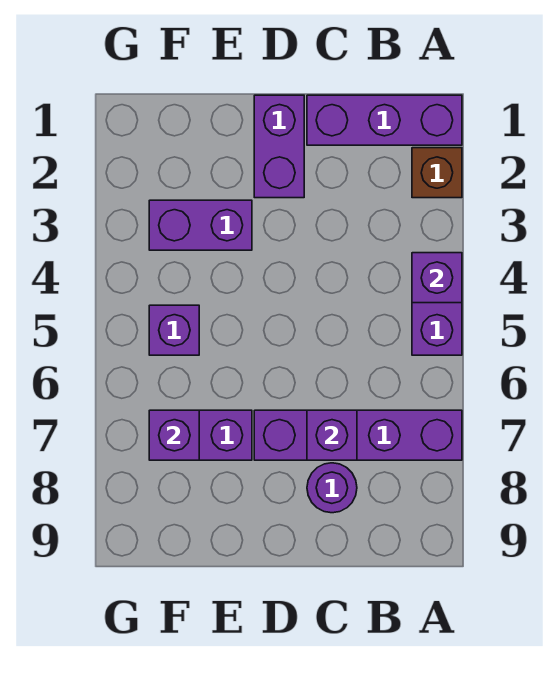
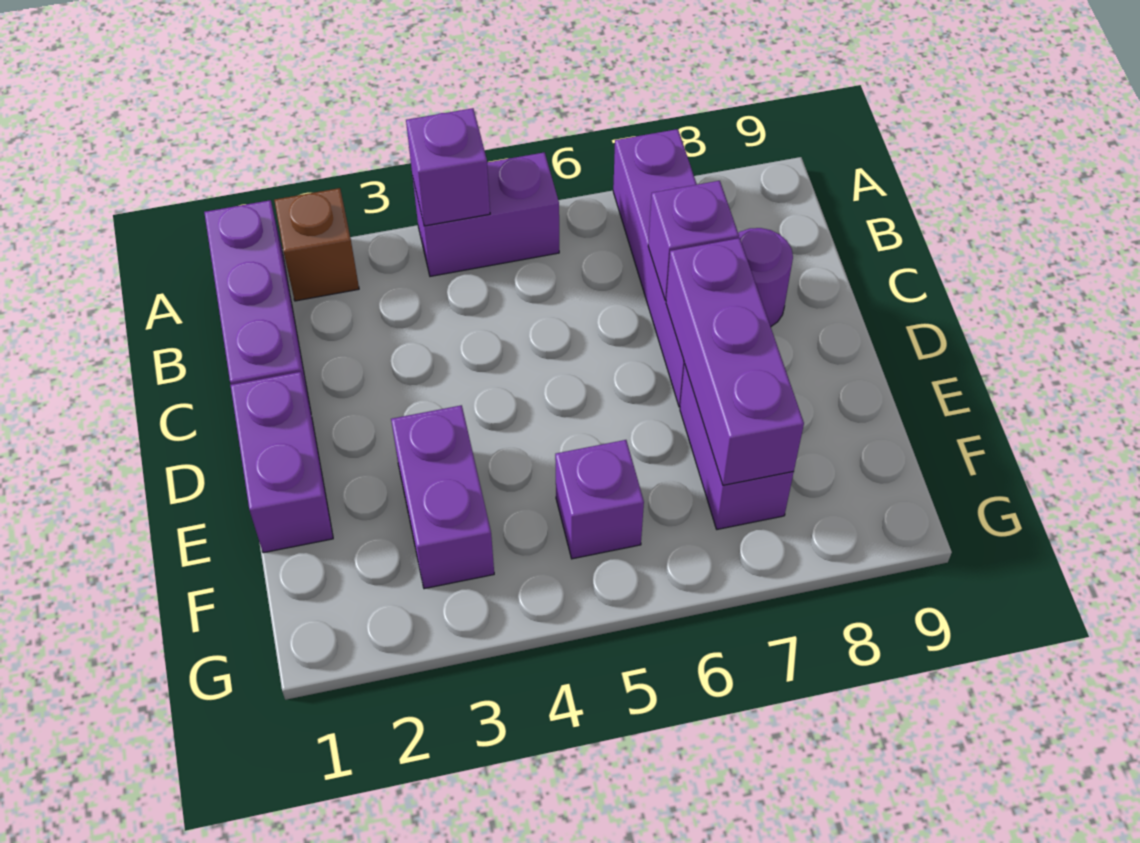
purple brick D1:D2 level 1 -> purple brick D1:E1 level 1
purple brick F7 level 2 -> purple brick D7:F7 level 2

